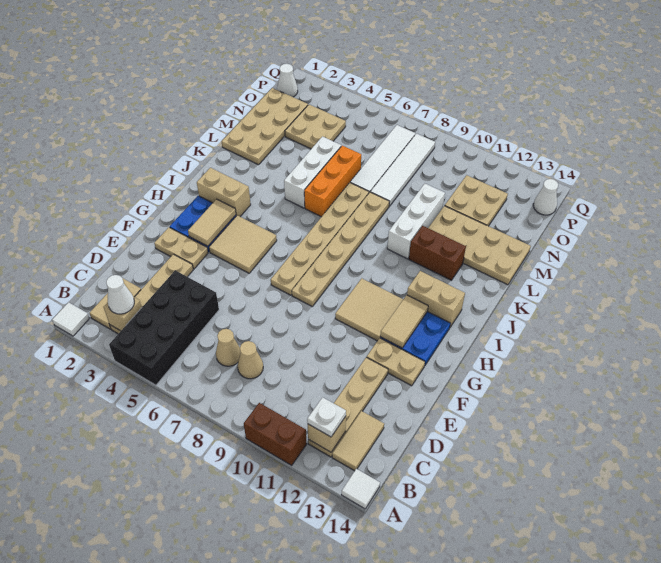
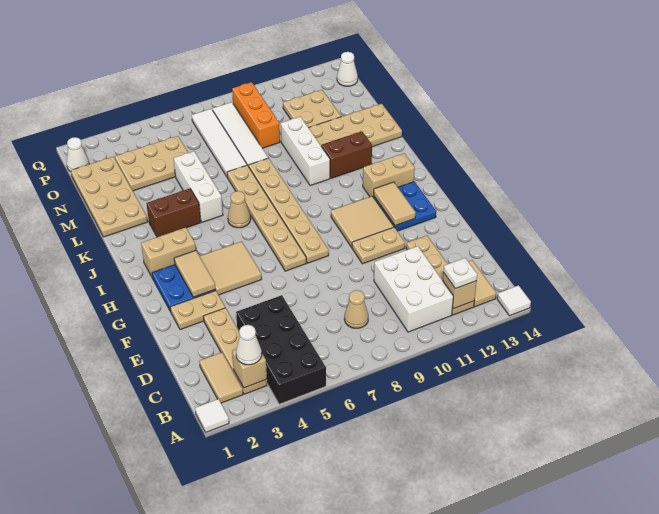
brown brick A10:A11 level 1 -> brown brick K3:K4 level 1
none -> white brick B10:D11 level 1
tan cone C7 level 1 -> tan cone J6 level 1
tan plate F12:F13 level 1 -> tan plate F10:F11 level 1
orange brick K6:M6 level 1 -> orange brick N9:P9 level 1
tan plate N3:O4 level 1 -> tan plate N3:O5 level 1

